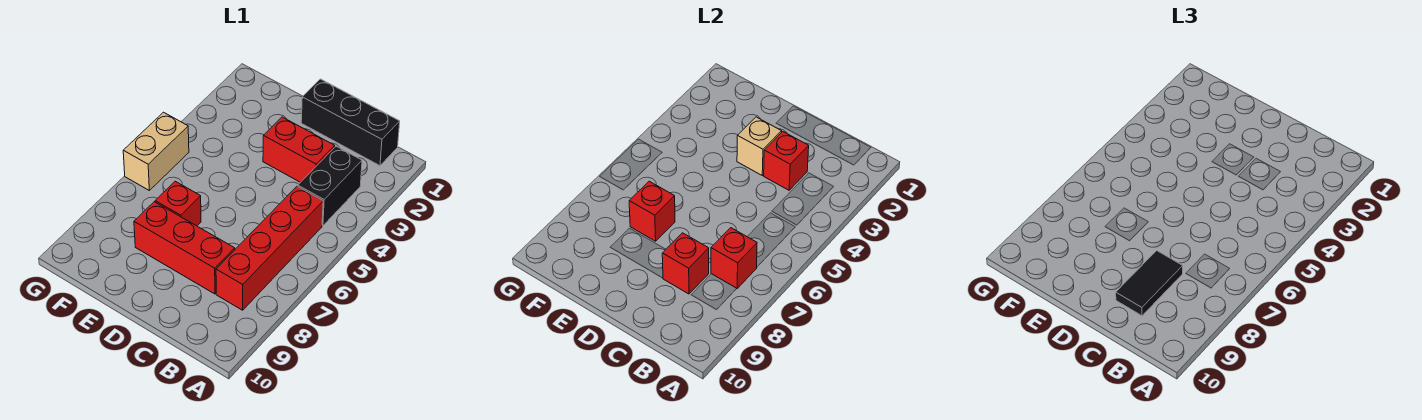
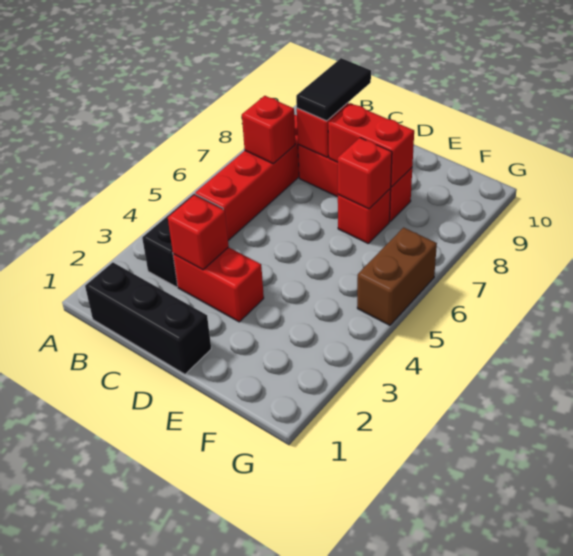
tan brick D3 level 2 -> none
none -> red brick D8:E8 level 2
tan brick G5:G6 level 1 -> brown brick G5:G6 level 1

